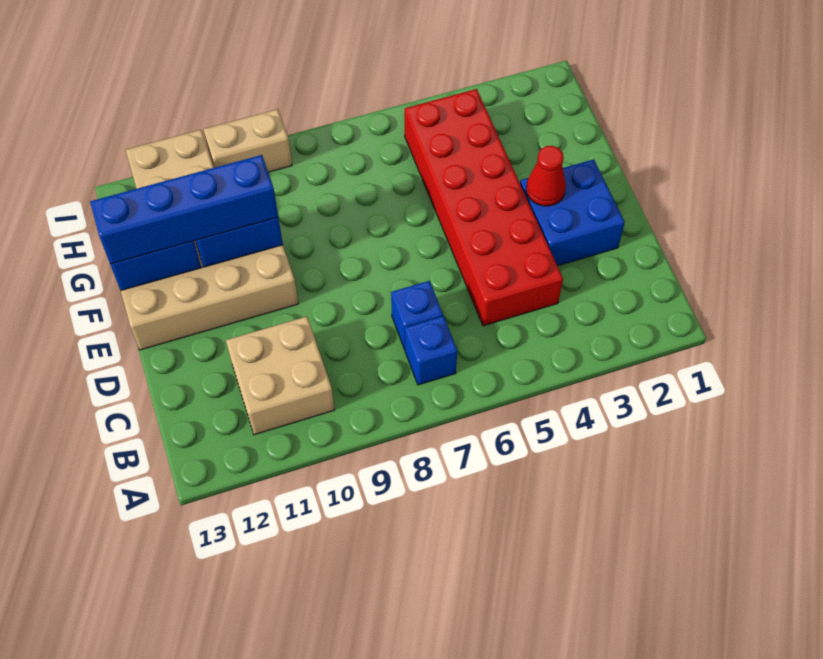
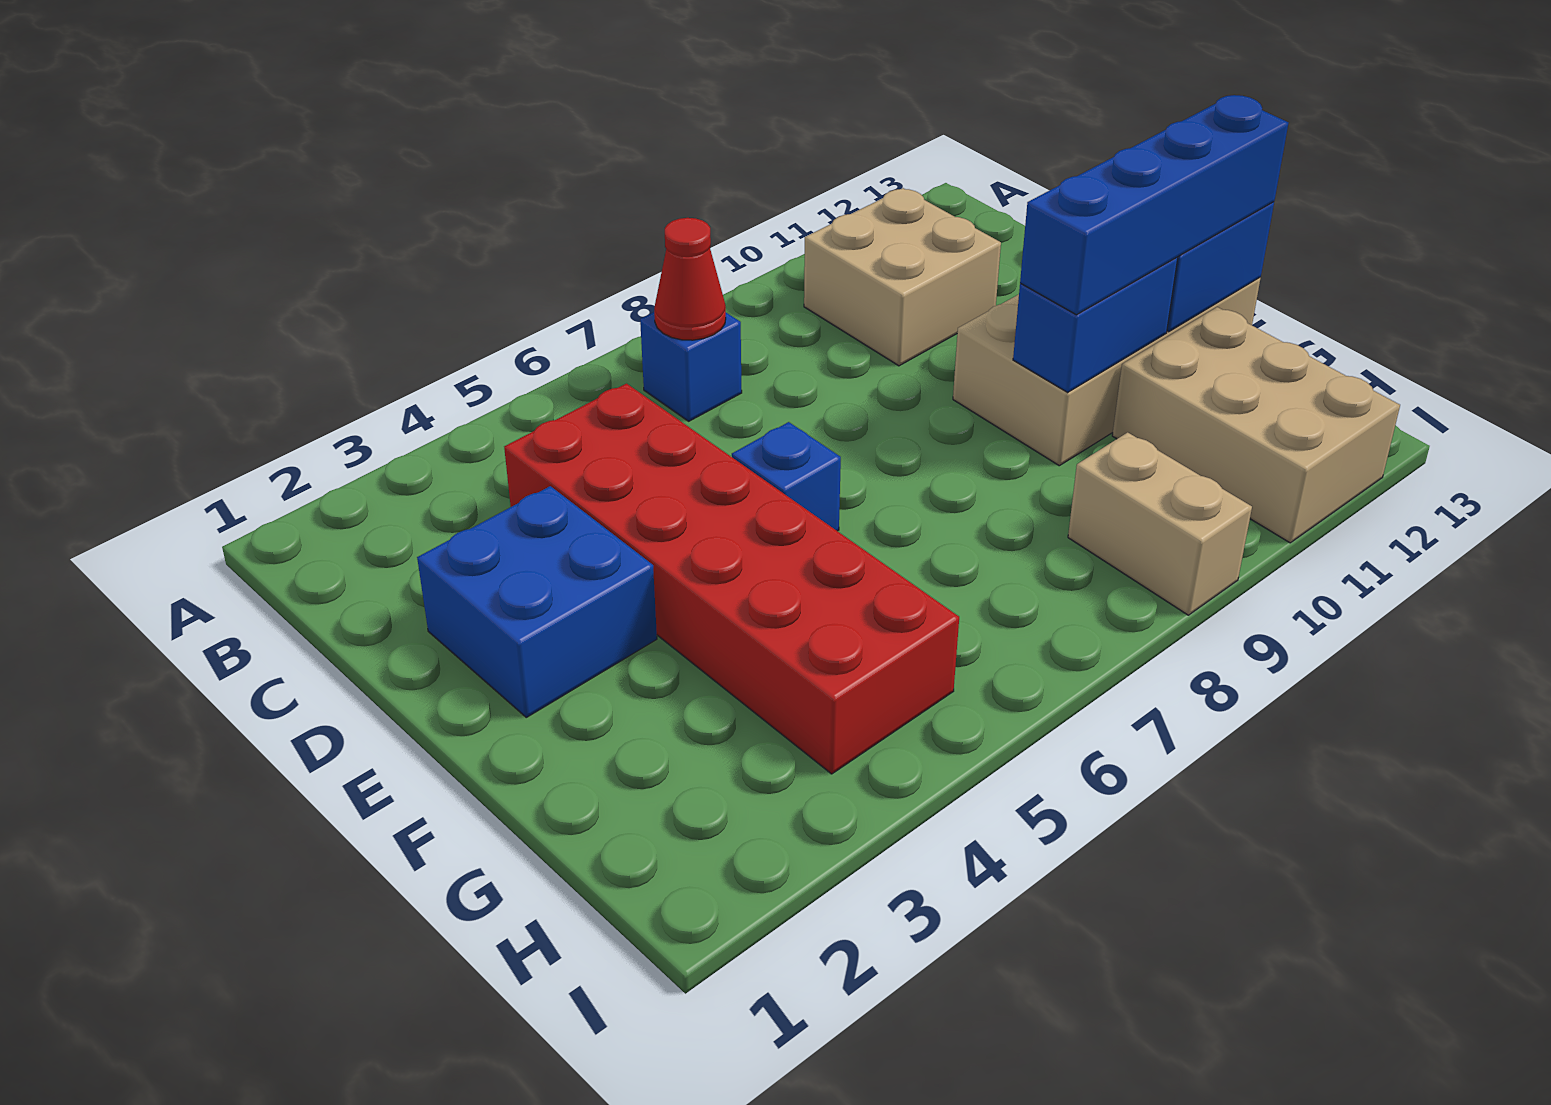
blue brick C7 level 1 -> blue brick E6 level 1
red cone E3 level 2 -> red cone B7 level 2
tan brick I9:I10 level 1 -> tan brick H9:I9 level 1

